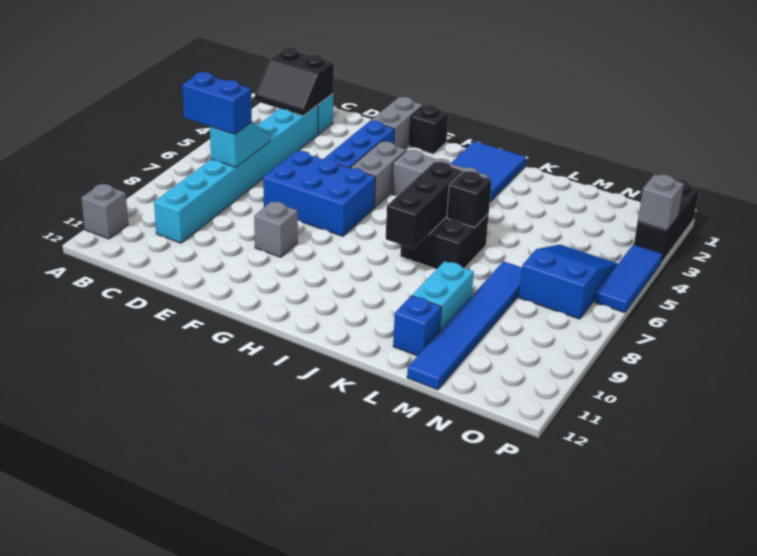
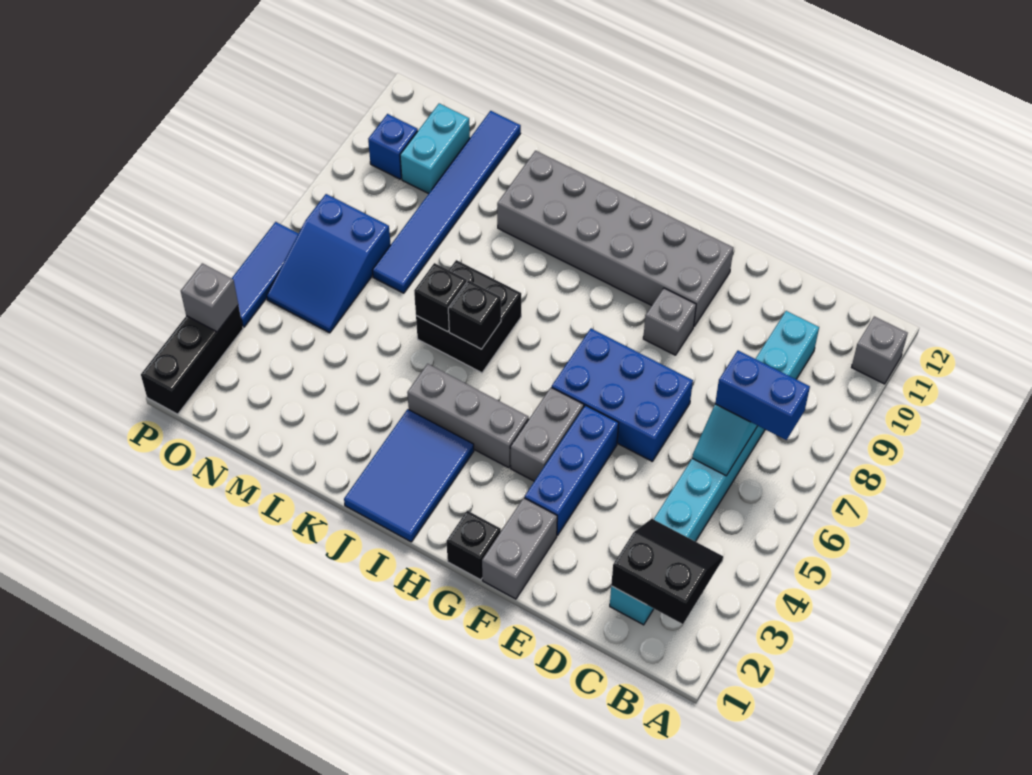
none -> grey brick F10:K11 level 1
black brick J6:J8 level 2 -> black brick J6 level 2
cyan brick L9:L10 level 1 -> cyan brick N10:N11 level 1
blue brick L11 level 1 -> blue brick O10 level 1

